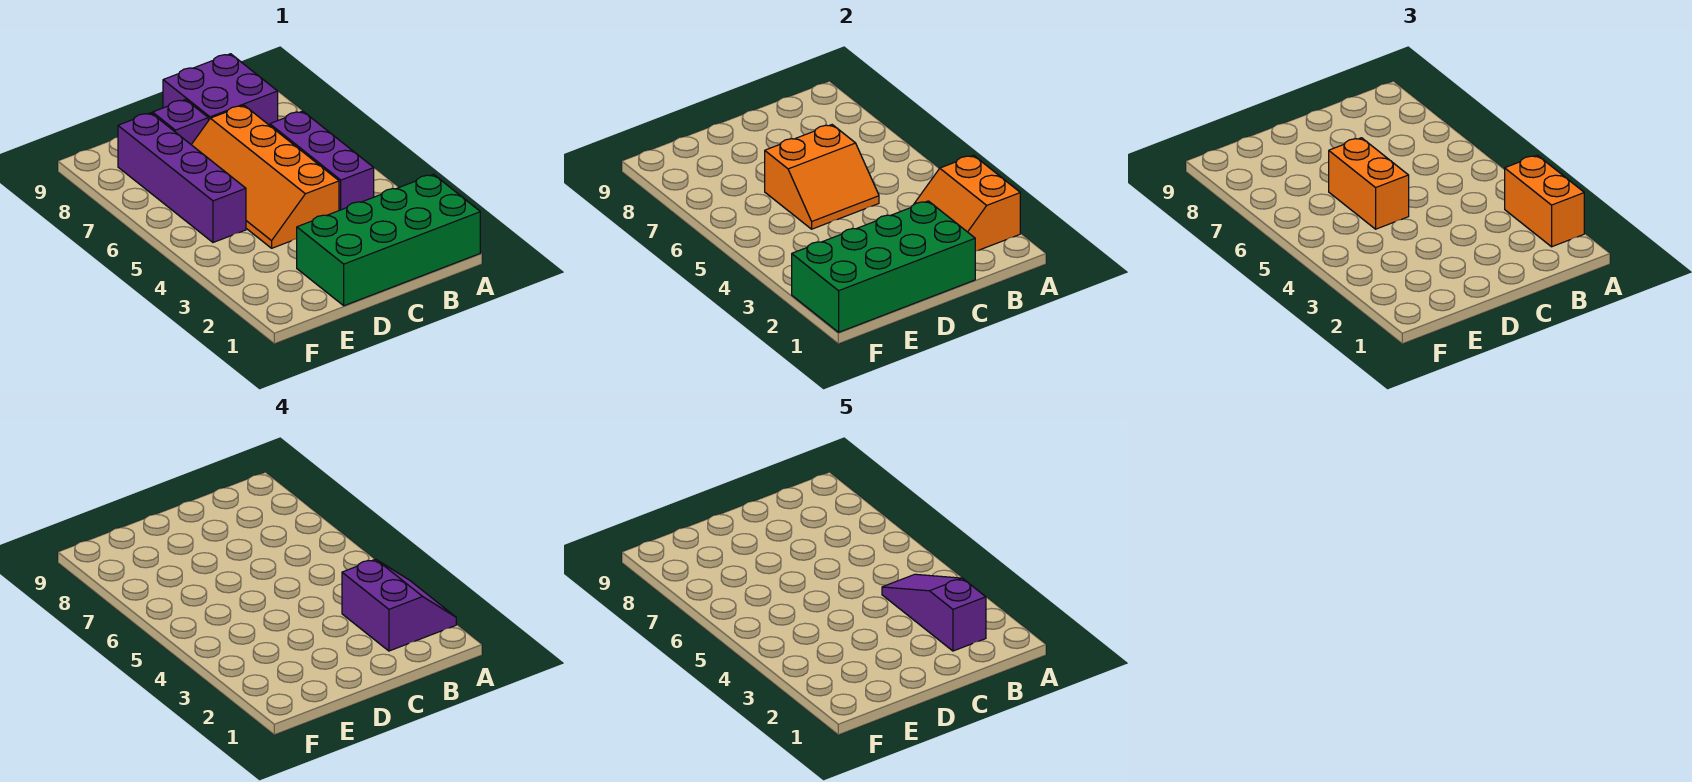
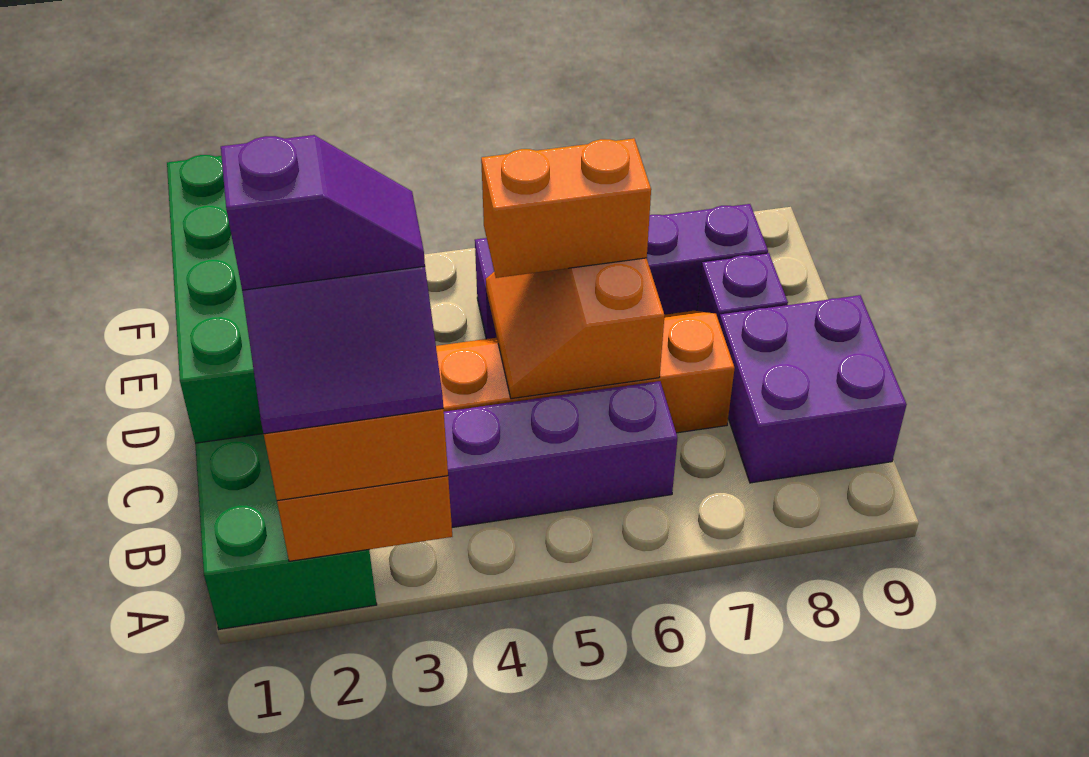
purple slope B2:B4 level 5 top 2 -> purple slope B2:B3 level 5 top 2

